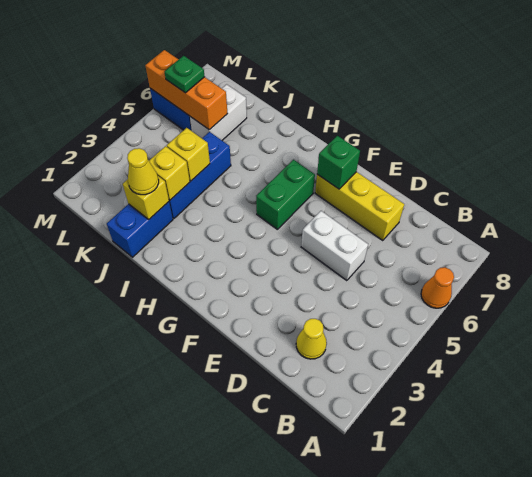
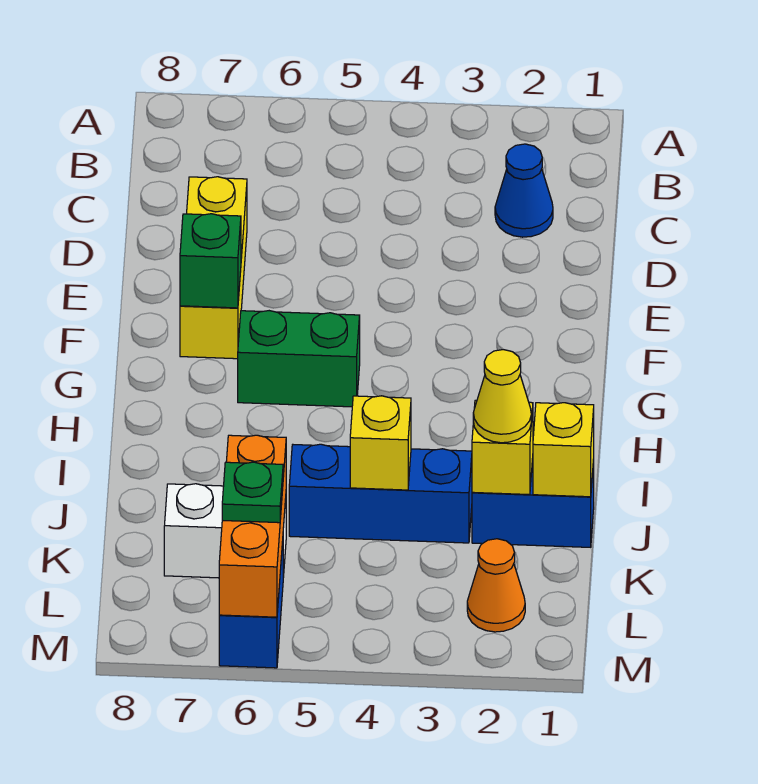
orange cone A6 level 1 -> orange cone L2 level 1
yellow cone C2 level 1 -> blue cone C2 level 1
white brick D5:E5 level 1 -> none
yellow brick J3 level 2 -> yellow brick J1 level 2

